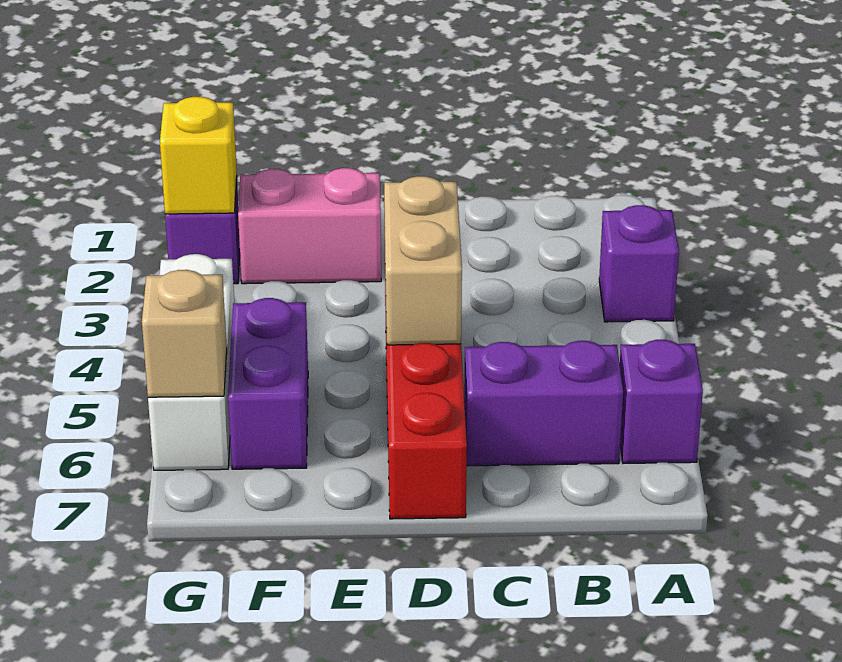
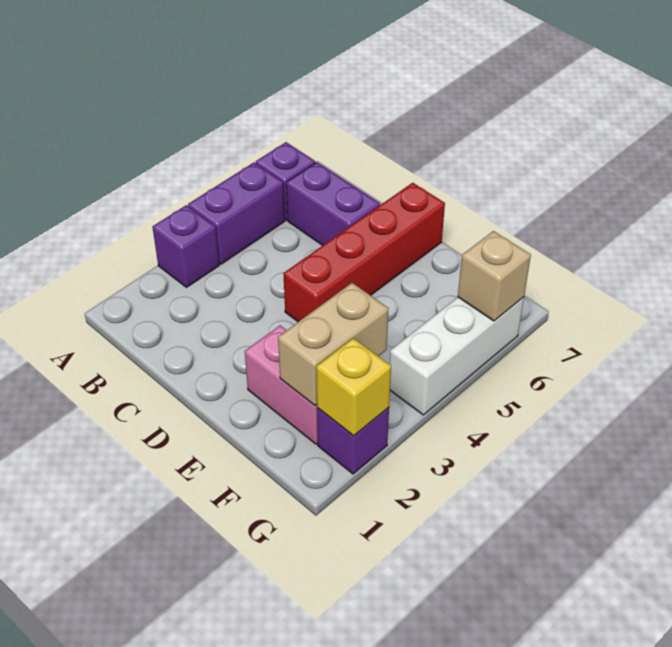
tan brick D4:D5 level 2 -> tan brick F2:F3 level 2
purple brick F5:F6 level 1 -> purple brick A4:A5 level 1

